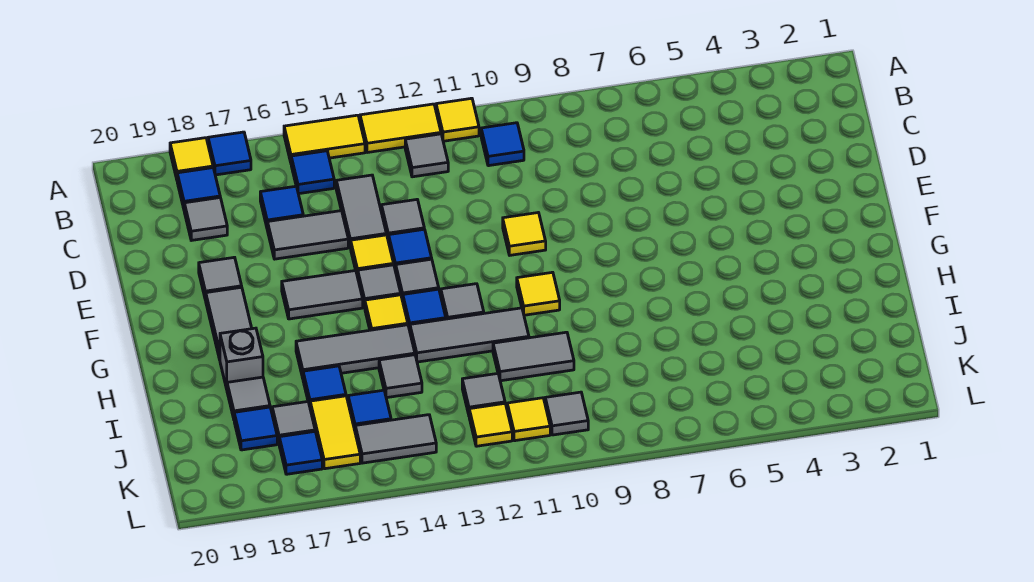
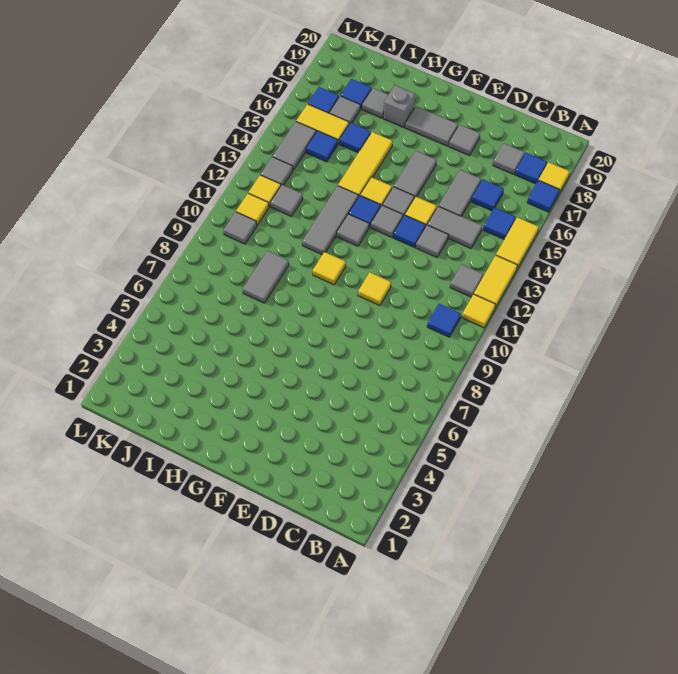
grey tile H14:H16 level 1 -> yellow tile H14:H16 level 1
grey tile I10:I11 level 1 -> grey tile I8:I9 level 1
grey tile I14 level 1 -> grey tile K13 level 1

